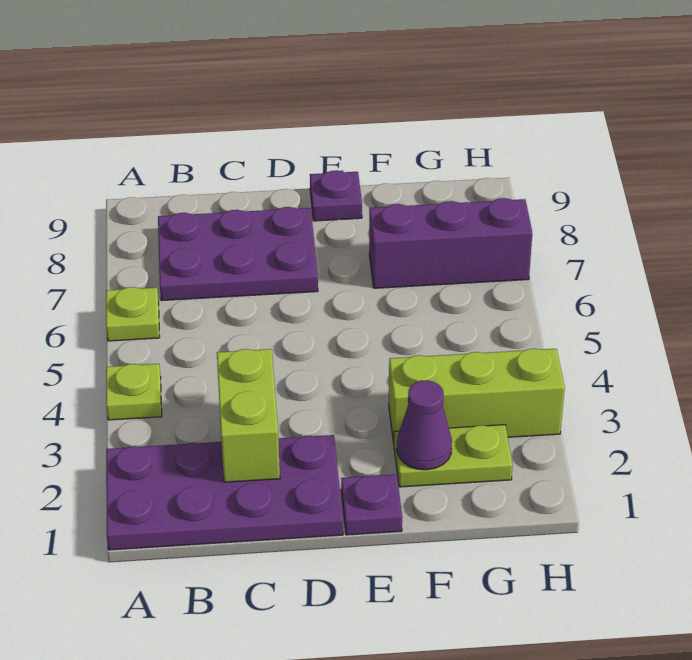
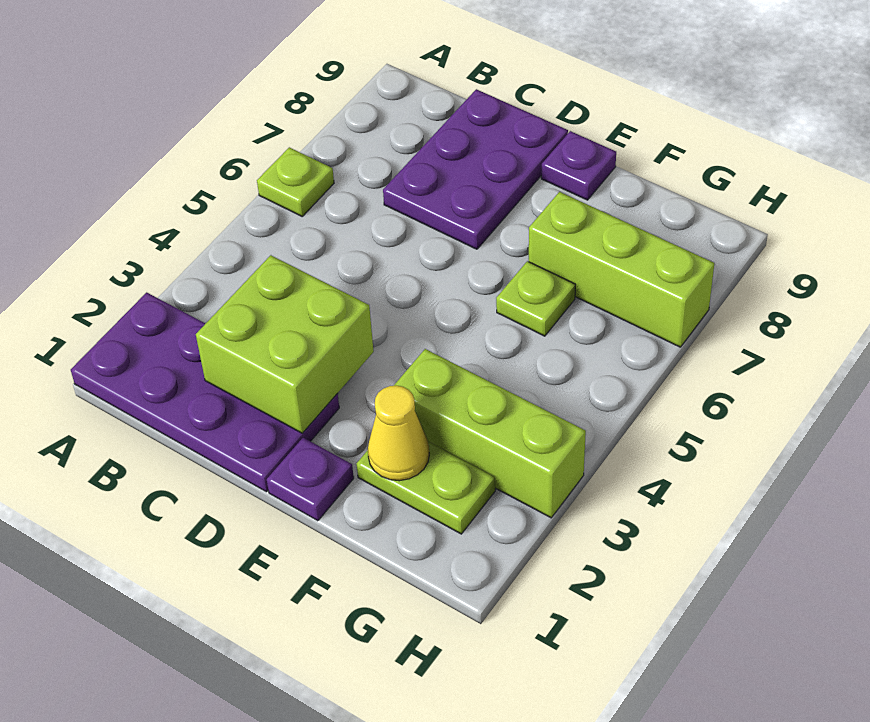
lime plate A4 level 1 -> lime plate F6 level 1
purple plate B7:D8 level 1 -> purple plate C7:D9 level 1
lime brick C2:C3 level 2 -> lime brick C2:D3 level 2
purple cone F2 level 2 -> yellow cone F2 level 2
purple brick F7:H7 level 1 -> lime brick F7:H7 level 1

